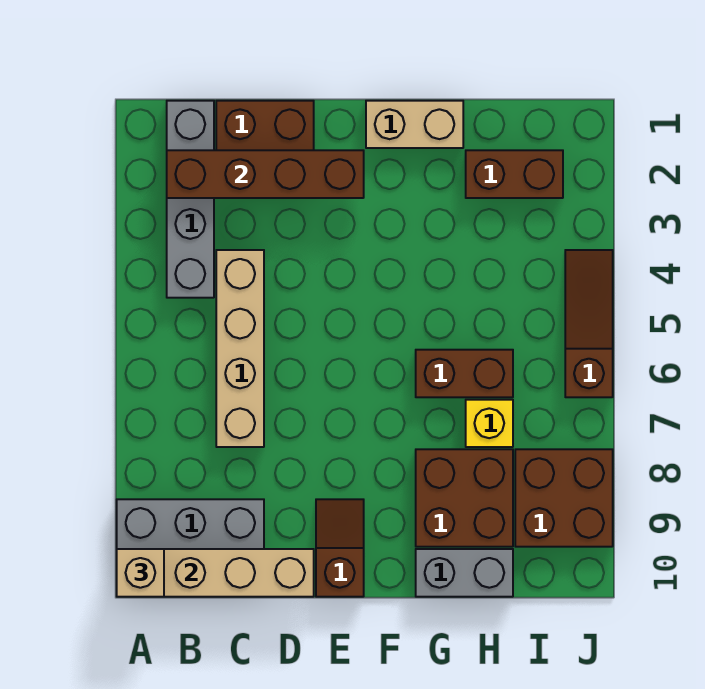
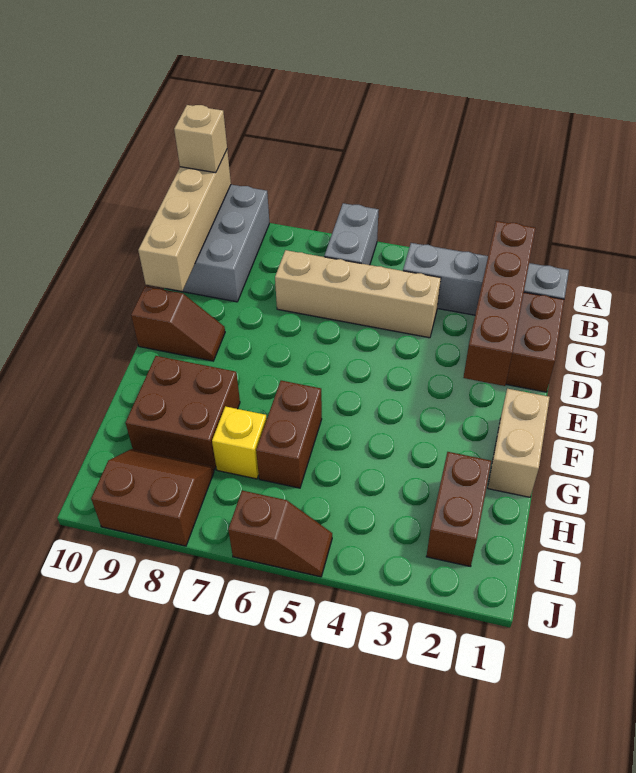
grey brick G10:H10 level 1 -> grey brick A6:B6 level 1
brown brick I8:J9 level 1 -> brown slope I8:J9 level 1 top J
brown slope J4:J6 level 1 top 6 -> brown slope J5:J6 level 1 top 6

